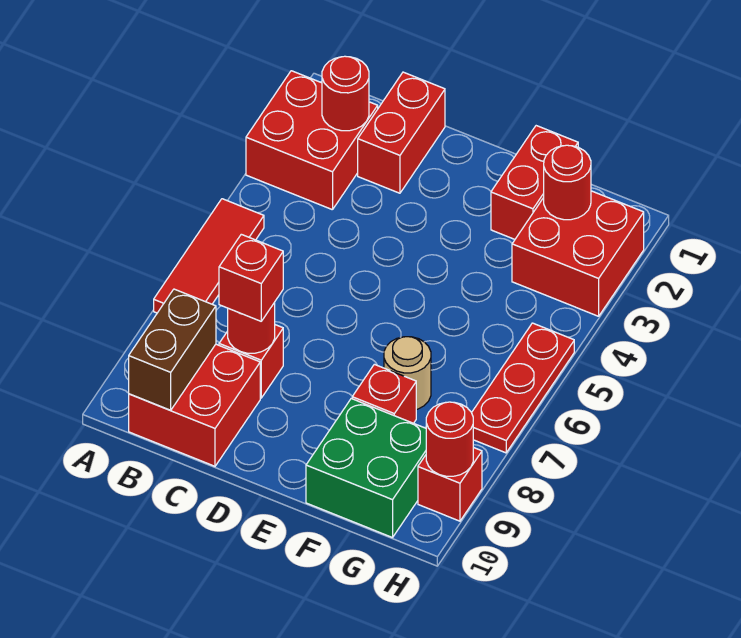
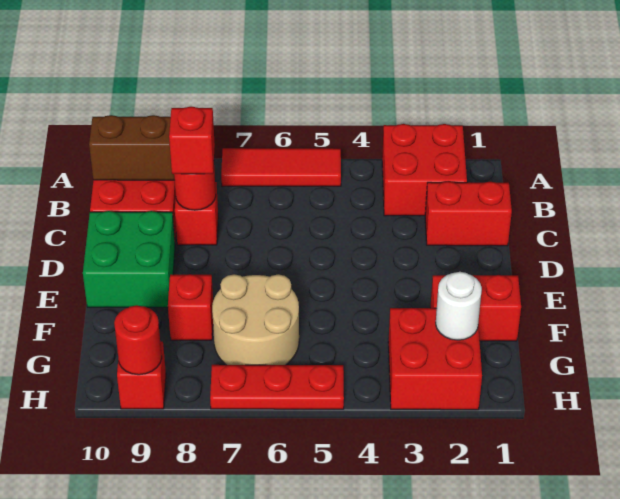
red round brick B2 level 2 -> none
tan round brick F7 level 1 -> tan round brick F6:G7 level 1
green brick F9:G10 level 1 -> green brick D9:E10 level 1
red round brick G2 level 2 -> white round brick G2 level 2

